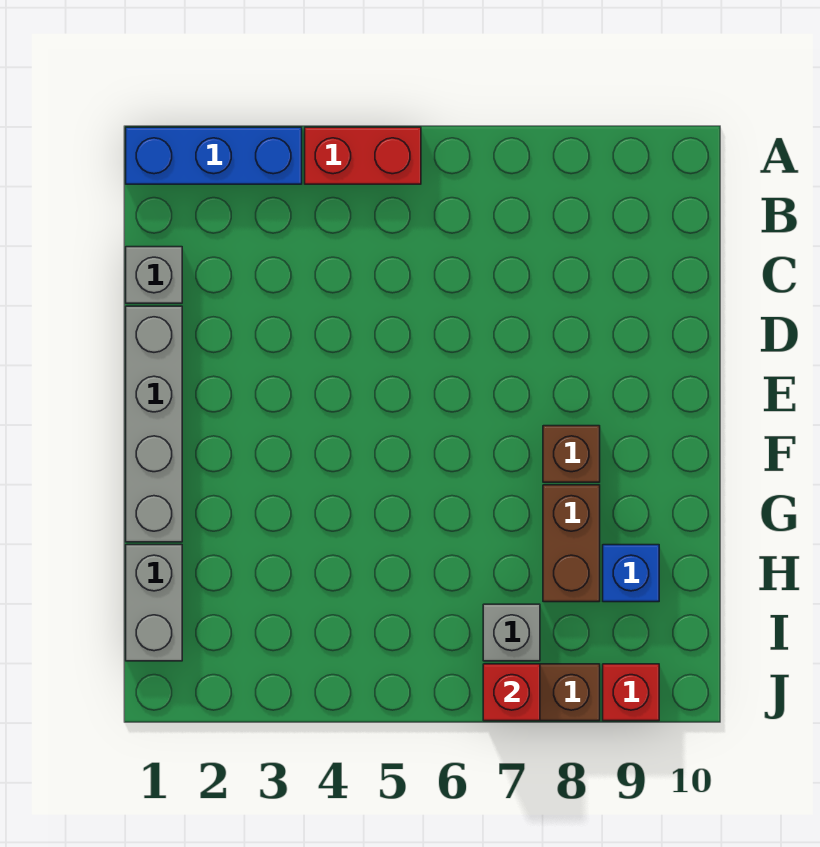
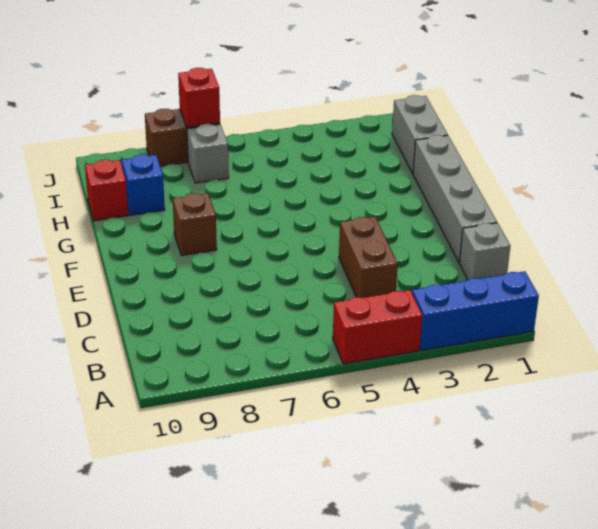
brown brick G8:H8 level 1 -> brown brick C4:D4 level 1
red brick J9 level 1 -> red brick H10 level 1

